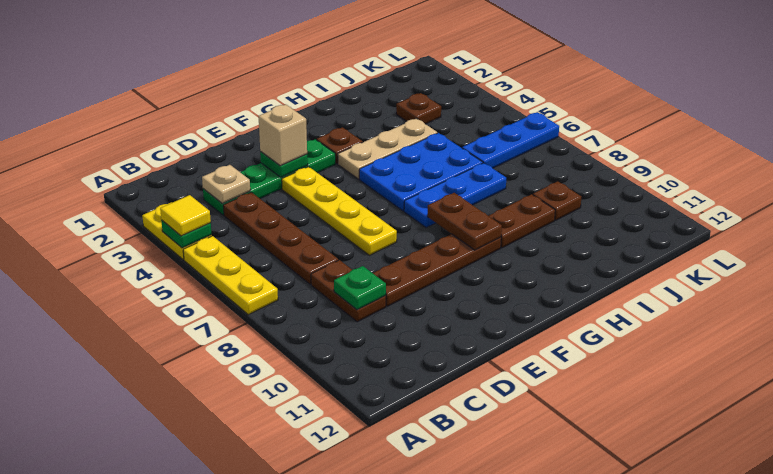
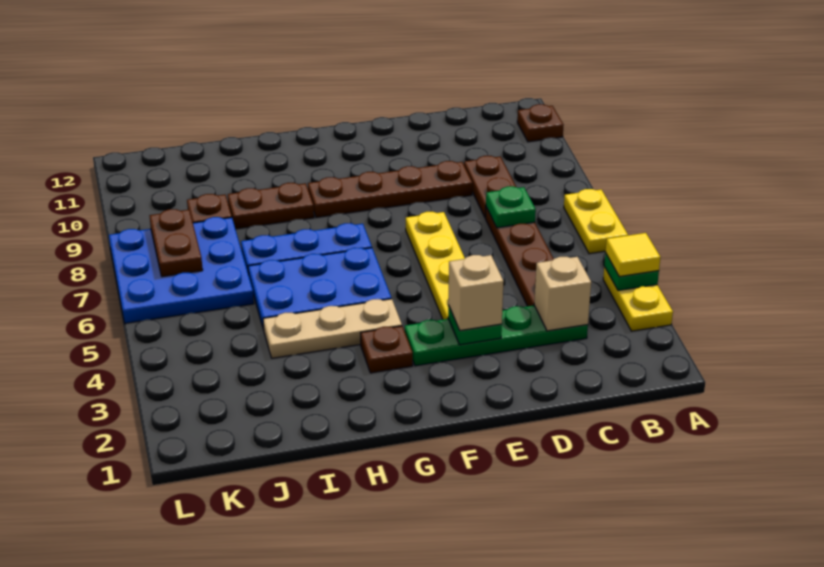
yellow plate A5:A7 level 1 -> yellow plate A6:A7 level 1
tan plate C3 level 2 -> tan brick C3 level 2
green plate C9 level 2 -> green plate C7 level 2
brown plate G8:G9 level 2 -> brown plate K7:K8 level 2
brown plate J3 level 1 -> brown plate A11 level 1
blue plate J6:L6 level 1 -> blue plate J6:L8 level 1

